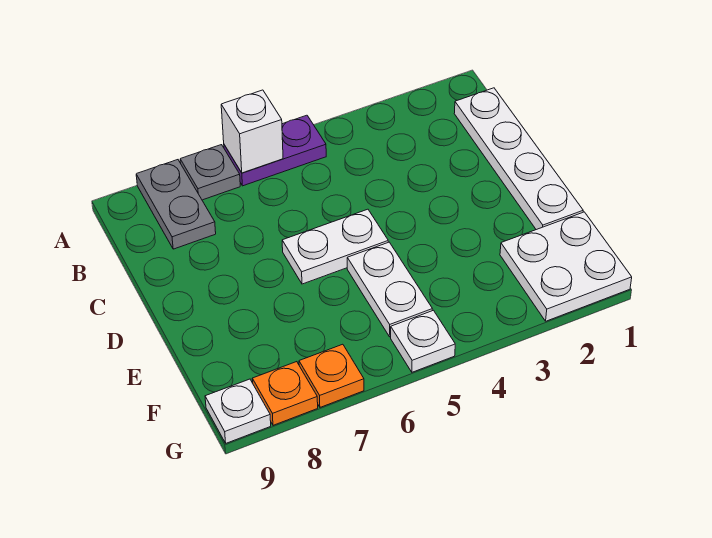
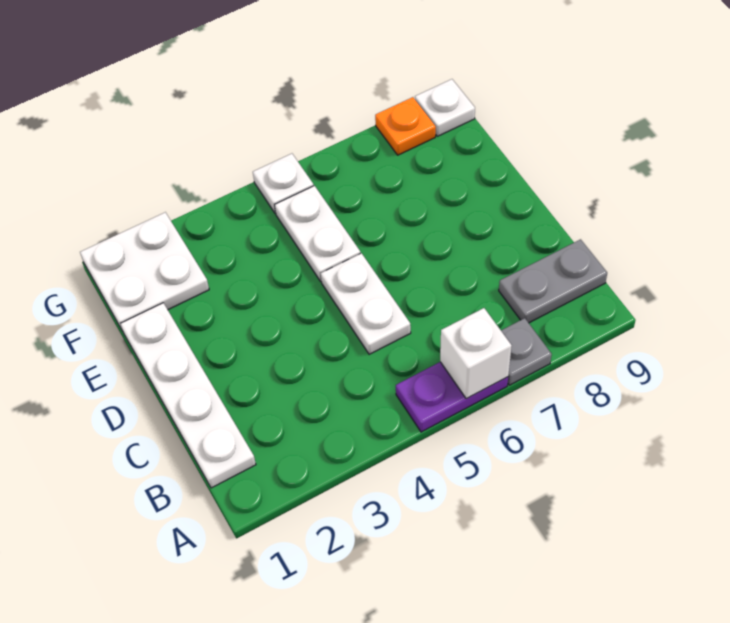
grey plate A8:B8 level 1 -> grey plate B8:B9 level 1
white plate D5:D6 level 1 -> white plate C5:D5 level 1
orange plate G7 level 1 -> none

